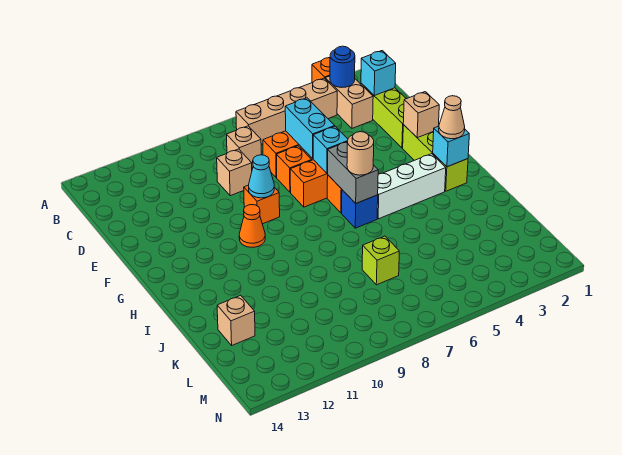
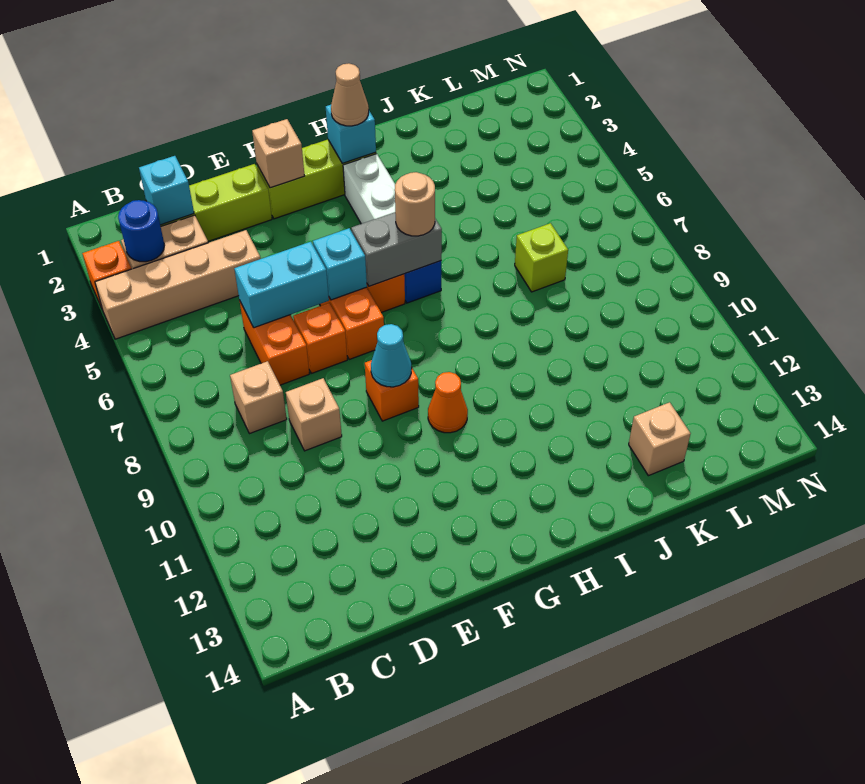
tan brick B4:B7 level 1 -> tan brick A4:D4 level 1

